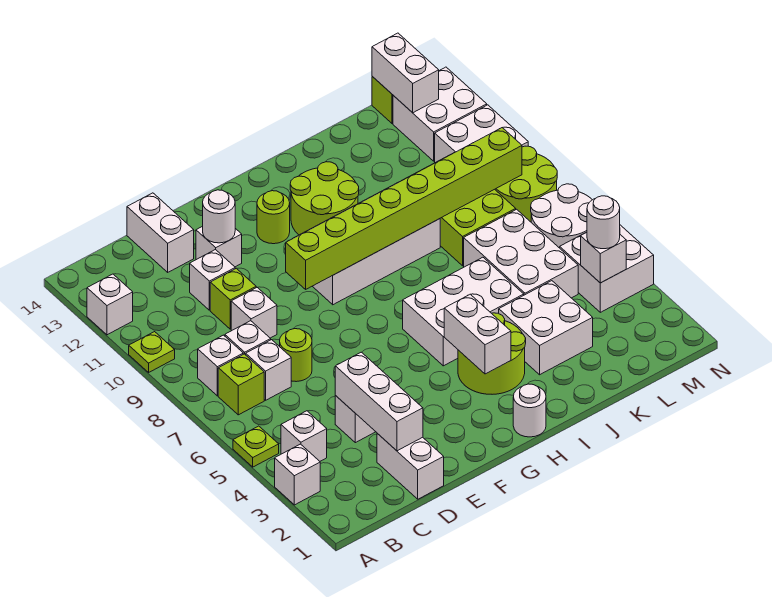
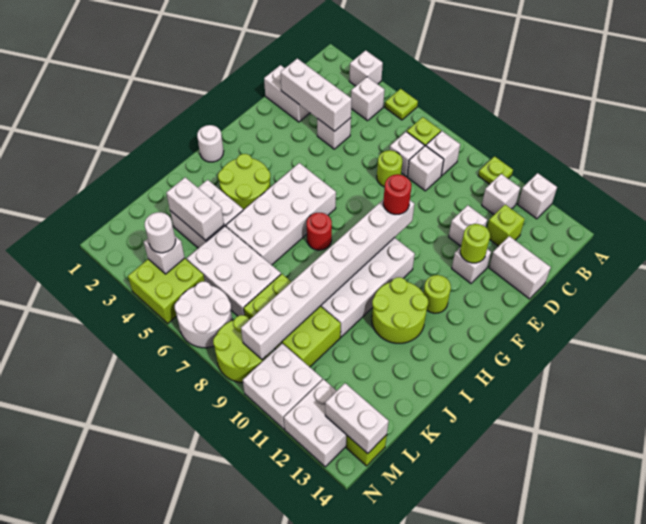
white brick D9 level 1 -> white brick B11 level 1
lime brick D10 level 1 -> lime brick C12 level 1
white round brick E12 level 2 -> lime round brick E12 level 2
lime brick F9:M9 level 2 -> white brick F9:M9 level 2
none -> red round brick F9 level 3
white brick H3:H4 level 2 -> white brick K3:K4 level 2
white brick H5:J6 level 1 -> white brick G5:J6 level 1
none -> red round brick H7 level 1
white brick M4:N5 level 1 -> lime brick M4:N5 level 1

